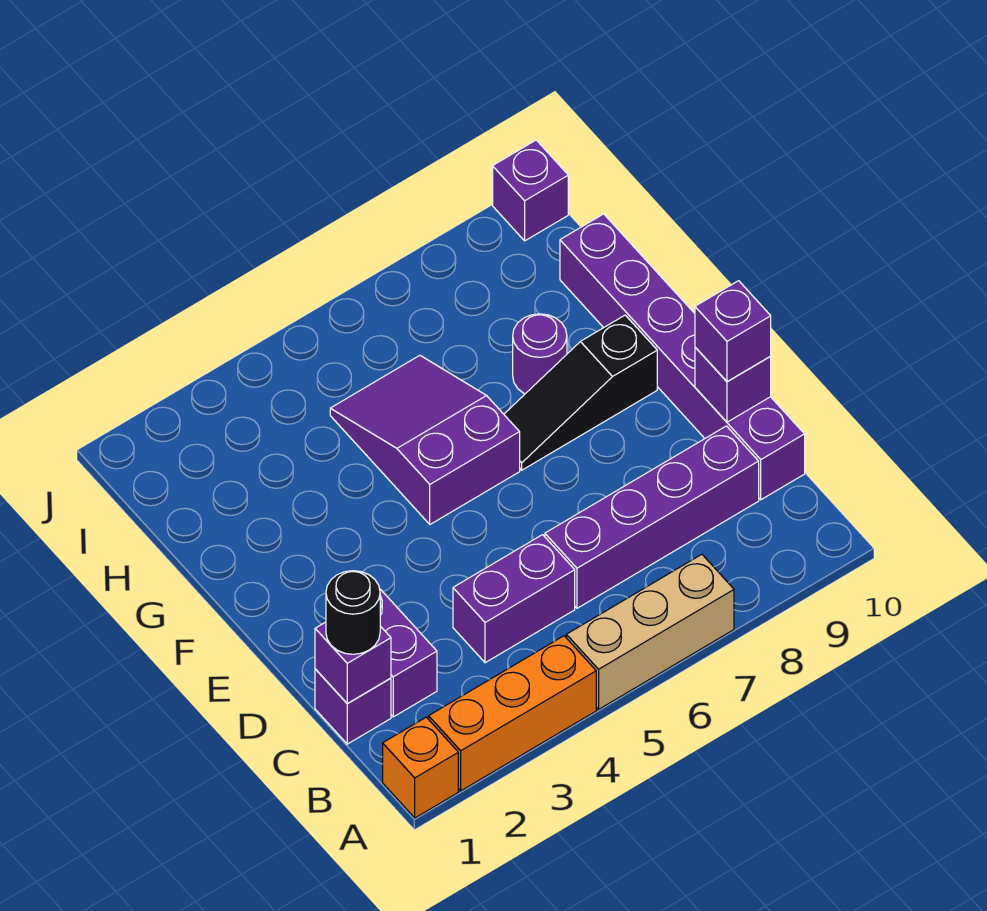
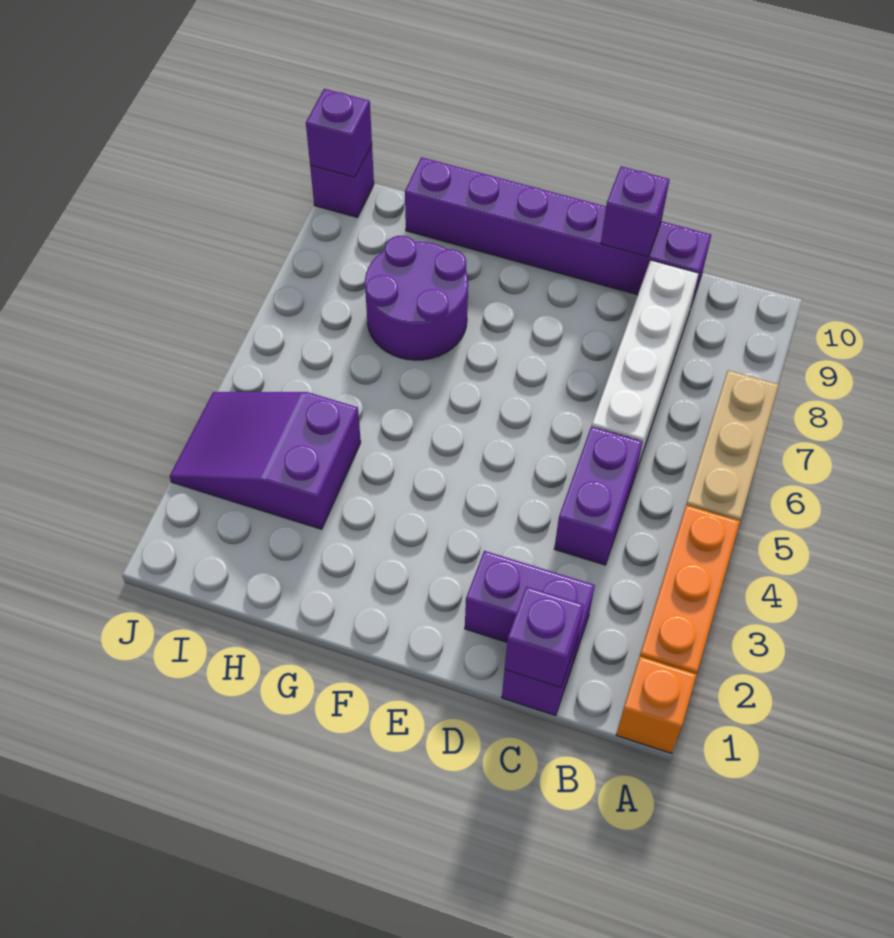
black round brick C1 level 3 -> none
purple brick C6:C9 level 1 -> white brick C6:C9 level 1
purple brick D10 level 3 -> purple brick J10 level 2
purple slope F5:H6 level 1 top F -> purple slope H3:J4 level 1 top H
black slope F7:F9 level 1 top 9 -> none
purple round brick G8 level 1 -> purple round brick G7:H8 level 1

